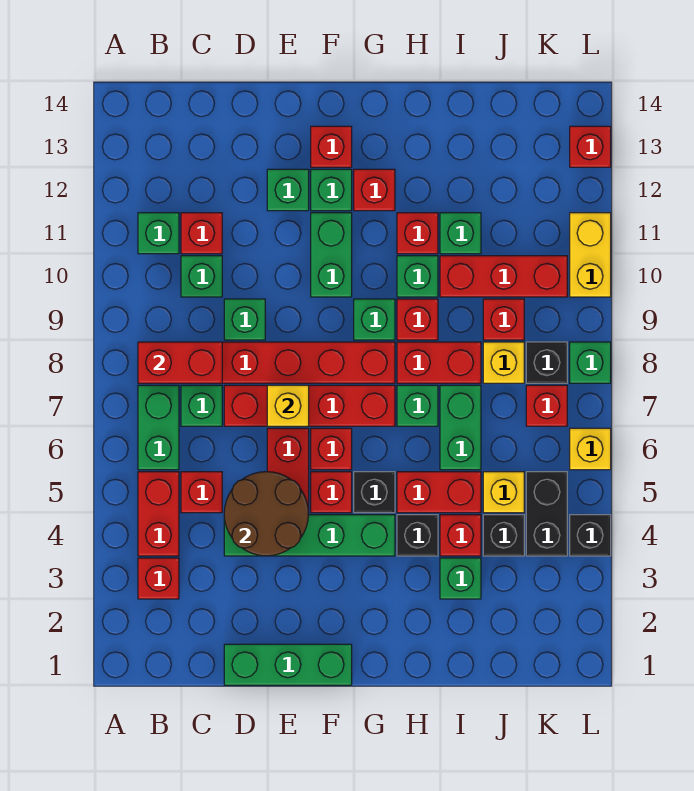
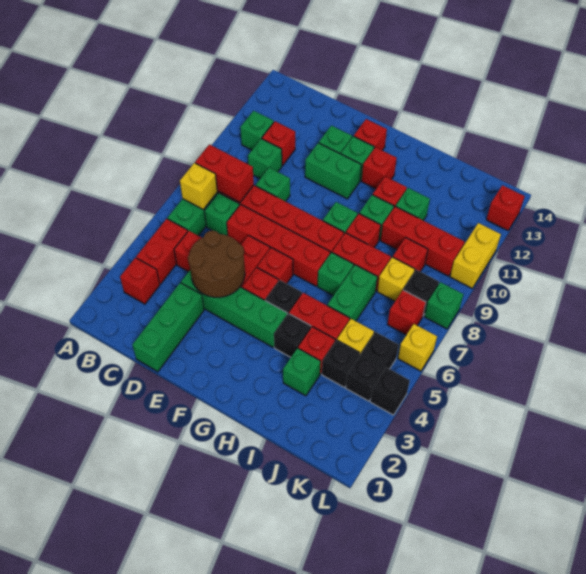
green brick D1:F1 level 1 -> green brick D1:D3 level 1
yellow brick E7 level 2 -> yellow brick B7 level 2
green brick F10:F11 level 1 -> green brick E11:F11 level 1

